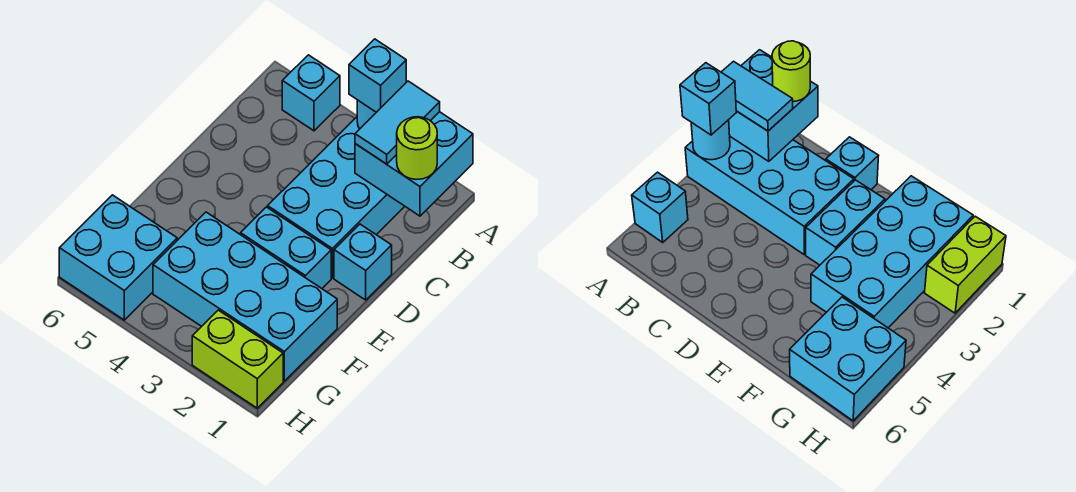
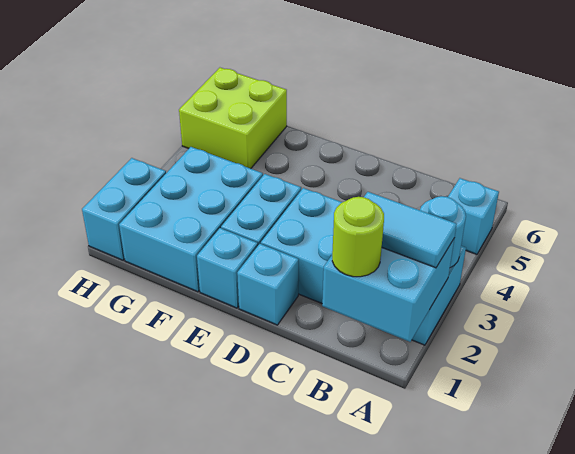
cyan brick A3 level 3 -> cyan brick E1 level 1
cyan brick F1:G4 level 1 -> cyan brick F1:G3 level 1
cyan brick G5:H6 level 1 -> lime brick G5:H6 level 1
lime brick H1:H2 level 1 -> cyan brick H1:H2 level 1

